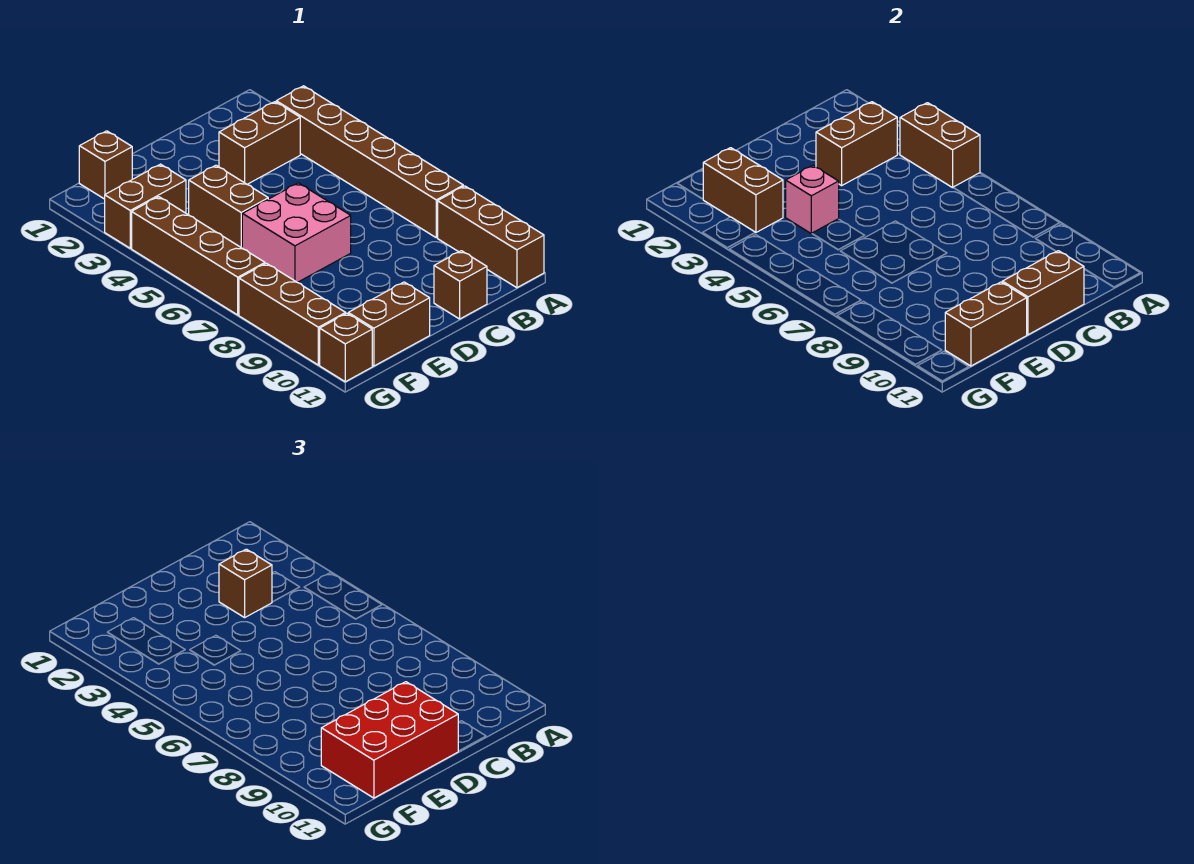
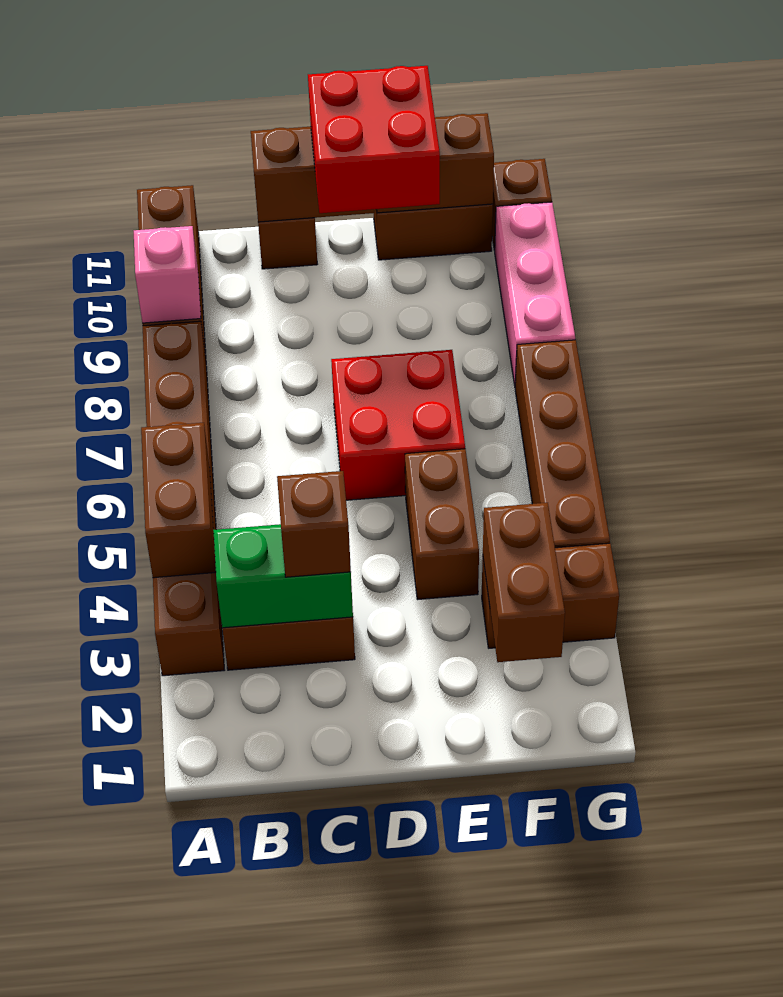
brown brick B3:C3 level 2 -> green brick B3:C3 level 2
pink brick D6:E7 level 1 -> red brick D6:E7 level 1
red brick D10:F11 level 3 -> red brick D10:E11 level 3
pink brick E4 level 2 -> pink brick A9 level 2
brown brick F1 level 1 -> none
brown brick G8:G10 level 1 -> pink brick G8:G10 level 1

